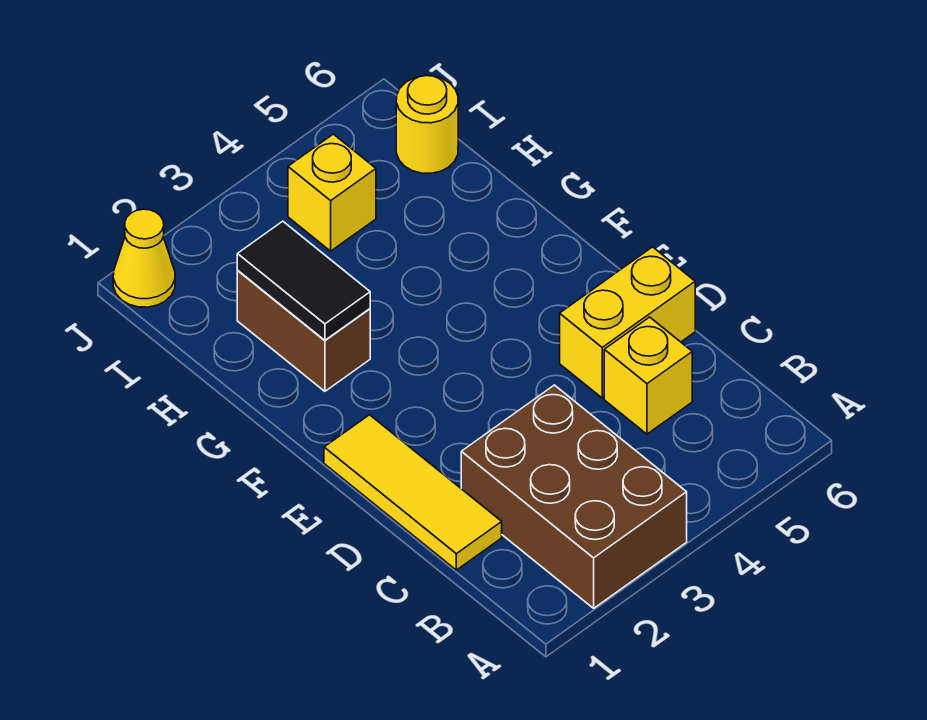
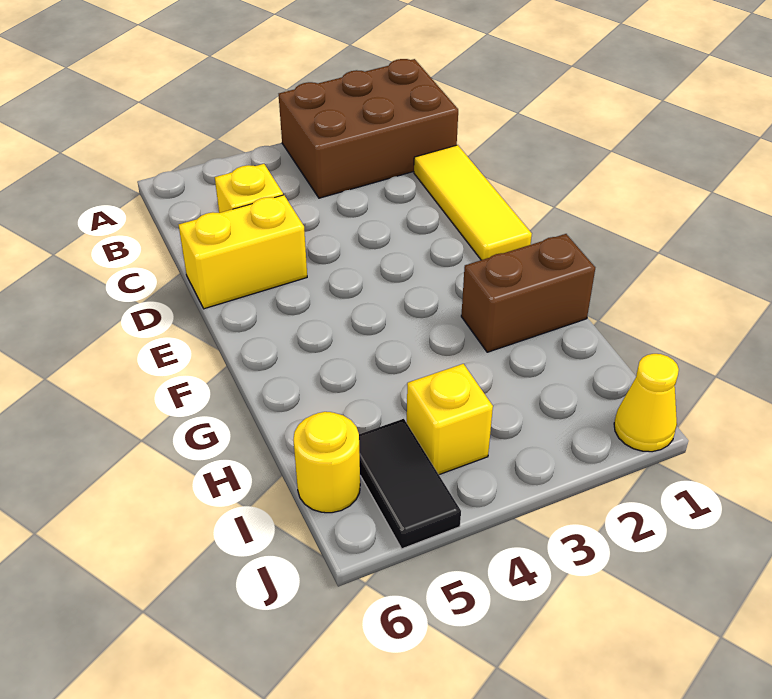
brown brick A2:C3 level 1 -> brown brick A1:B3 level 1
brown brick G2:H2 level 1 -> brown brick G1:G2 level 1
black tile G2:H2 level 2 -> black tile I5:J5 level 1

